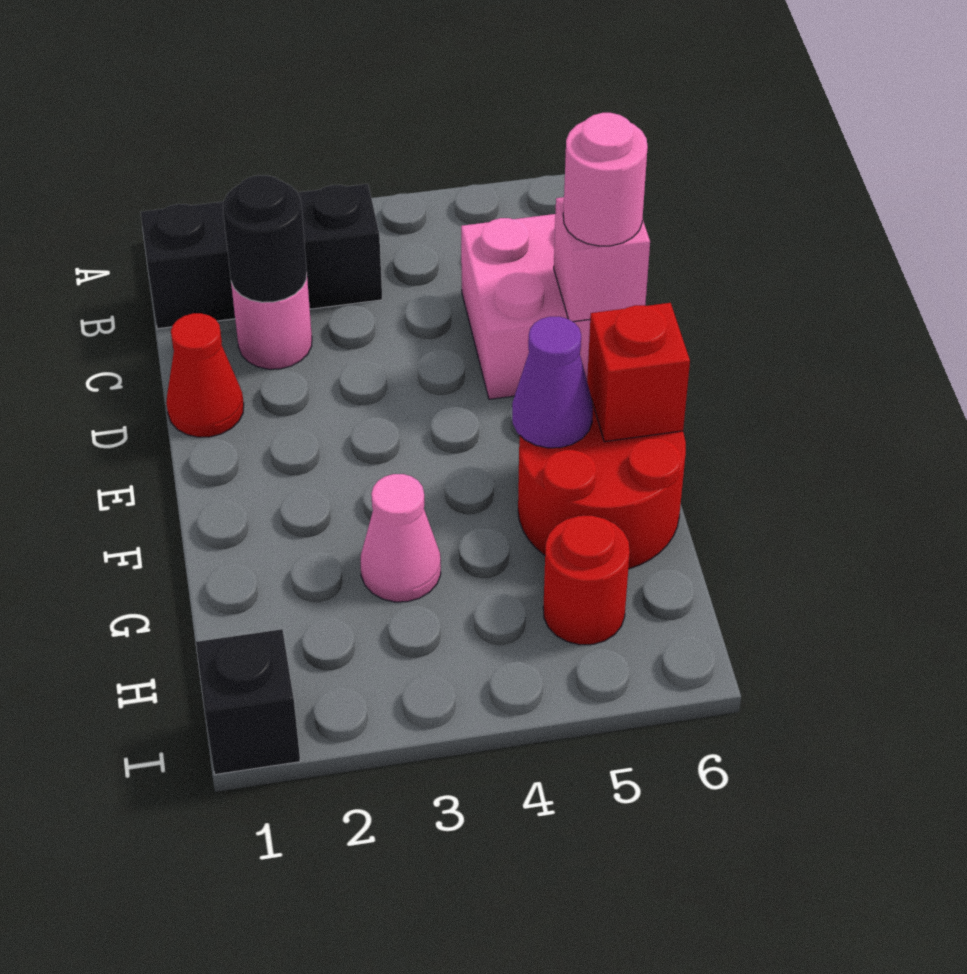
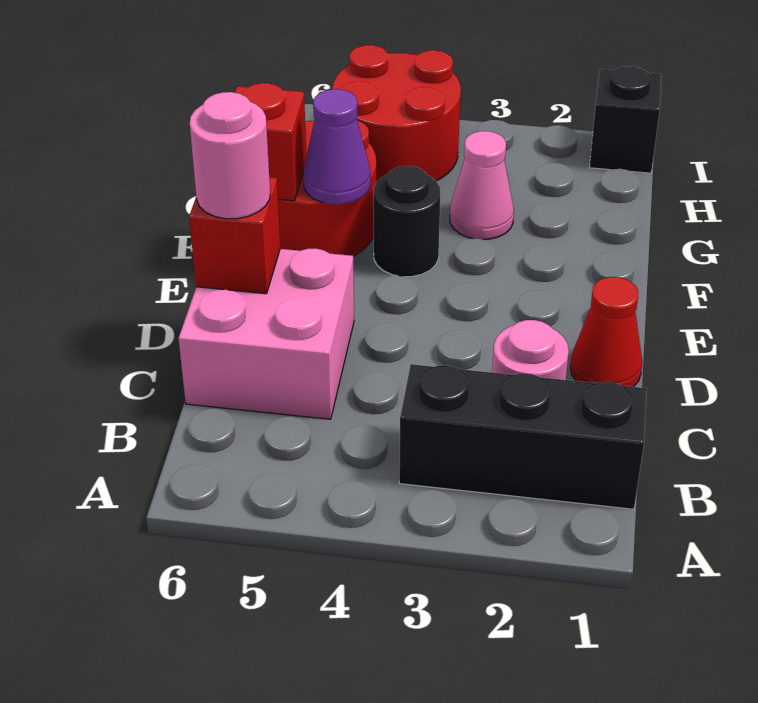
black round brick C2 level 2 -> black round brick F4 level 1
pink brick D6 level 2 -> red brick D6 level 2
red round brick H5 level 1 -> red round brick H4:I5 level 1

